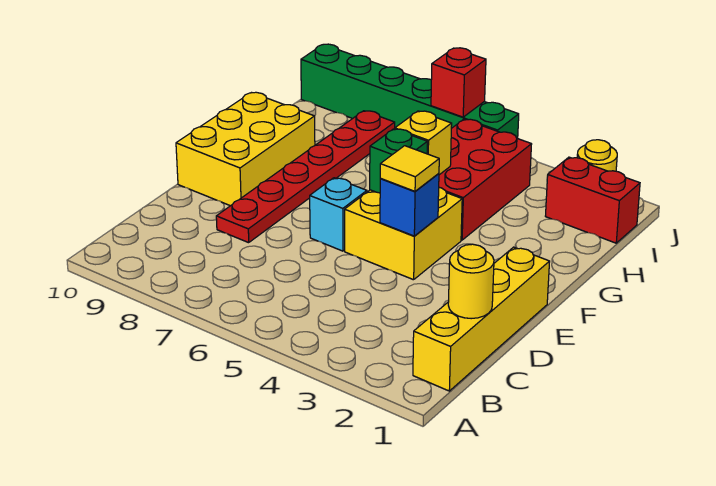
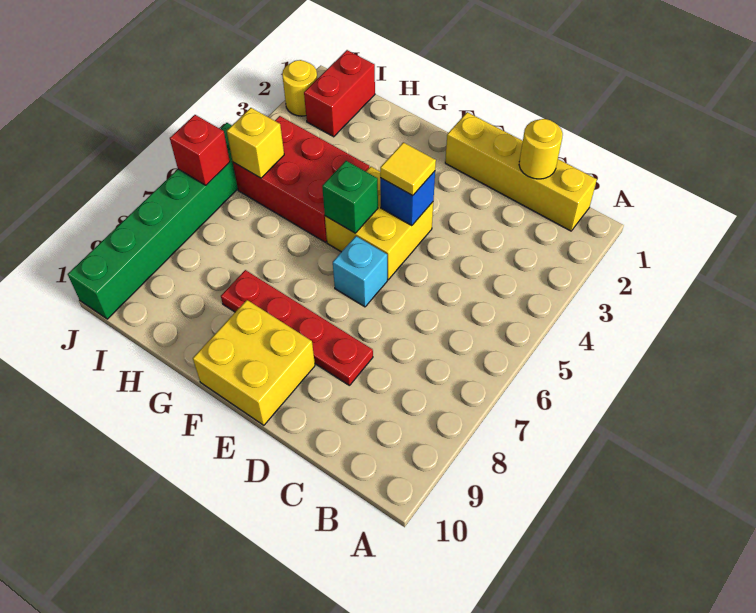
red plate D8:I8 level 1 -> red plate D8:G8 level 1
yellow brick E9:G10 level 1 -> yellow brick E9:F10 level 1
yellow brick G5 level 2 -> yellow brick I5 level 2

